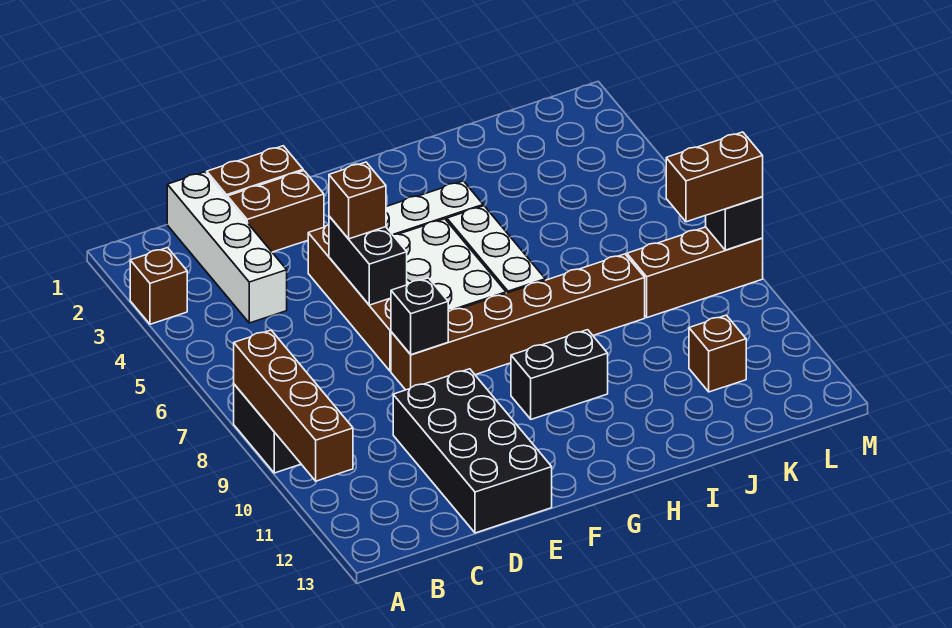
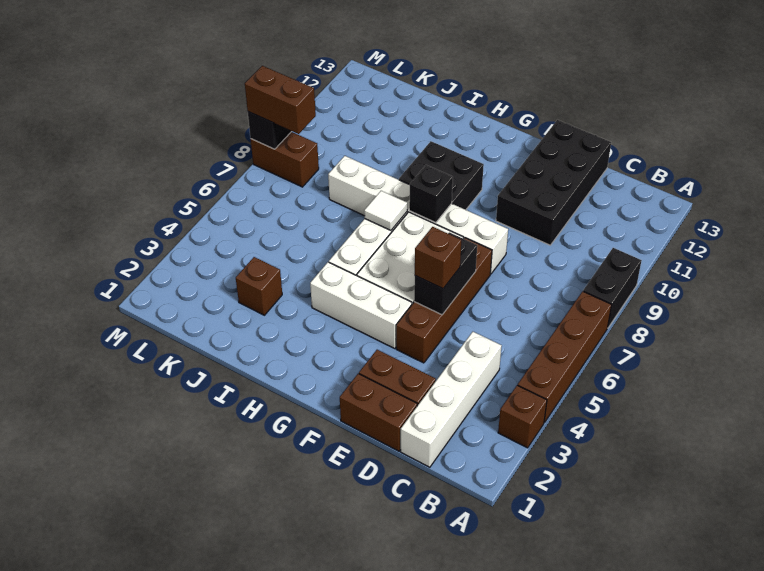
brown brick A8:A11 level 2 -> brown brick A4:A7 level 1
brown brick E8:J8 level 1 -> white brick E8:J8 level 1
black brick E8 level 2 -> black brick G8 level 2
black brick G10:H10 level 1 -> black brick G9:H10 level 1
none -> white tile H7 level 2
brown brick K8:M8 level 1 -> brown brick L8:M8 level 1
brown brick K11 level 1 -> brown brick J3 level 1

